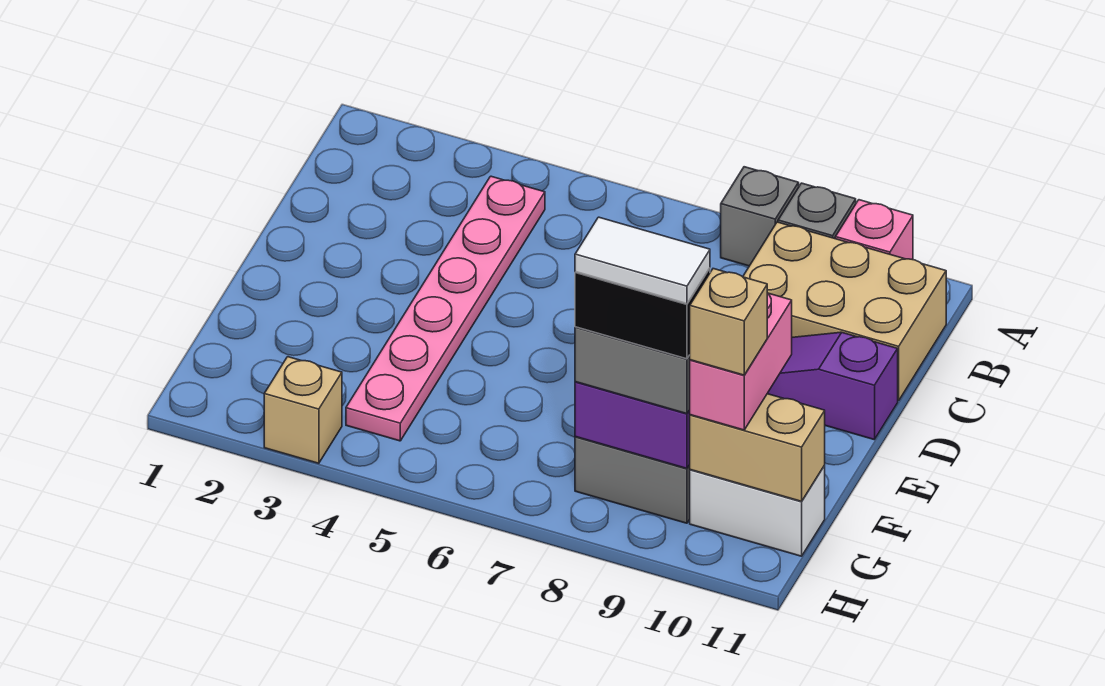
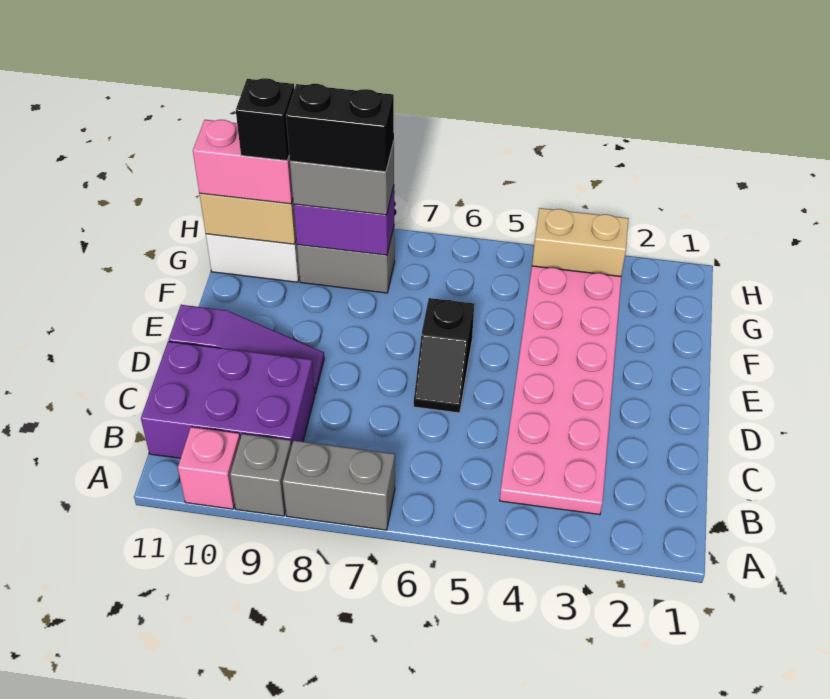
grey brick A8 level 1 -> grey brick A7:A8 level 1
pink plate B4:G4 level 1 -> pink plate B3:G4 level 1
tan brick B9:C11 level 1 -> purple brick B9:C11 level 1
none -> black slope D6:E6 level 1 top E
pink brick F10:G10 level 3 -> pink brick G10:G11 level 3
white tile G8:G9 level 5 -> none
tan brick G10 level 4 -> black brick G10 level 4
tan brick H3 level 1 -> tan brick H3:H4 level 1

